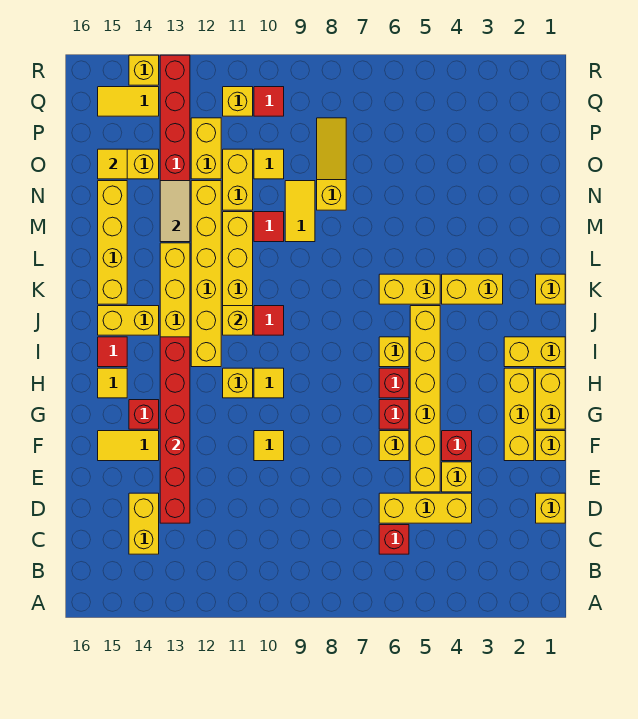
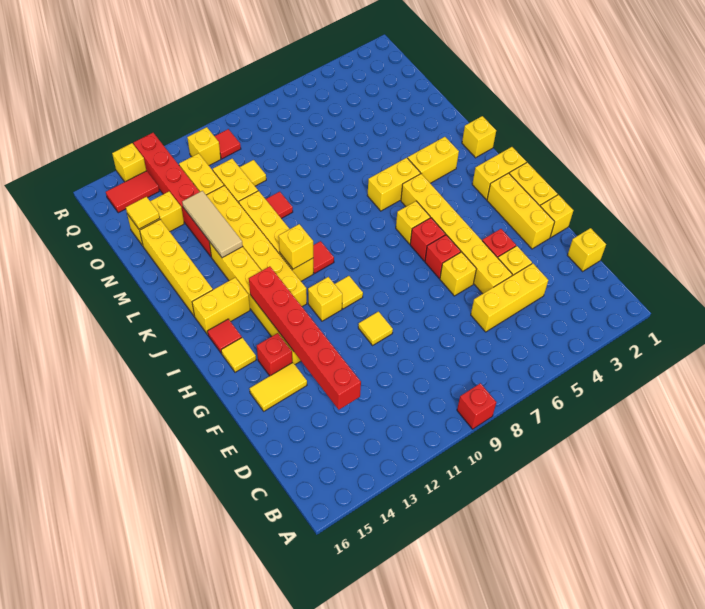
red brick C6 level 1 -> red brick A9 level 1
yellow brick C14:D14 level 1 -> none
yellow tile M9:N9 level 1 -> none
tan tile M13:N13 level 2 -> tan tile L13:N13 level 2
yellow slope N8:P8 level 1 top N -> none
yellow tile Q14:Q15 level 1 -> red tile Q14:Q15 level 1

